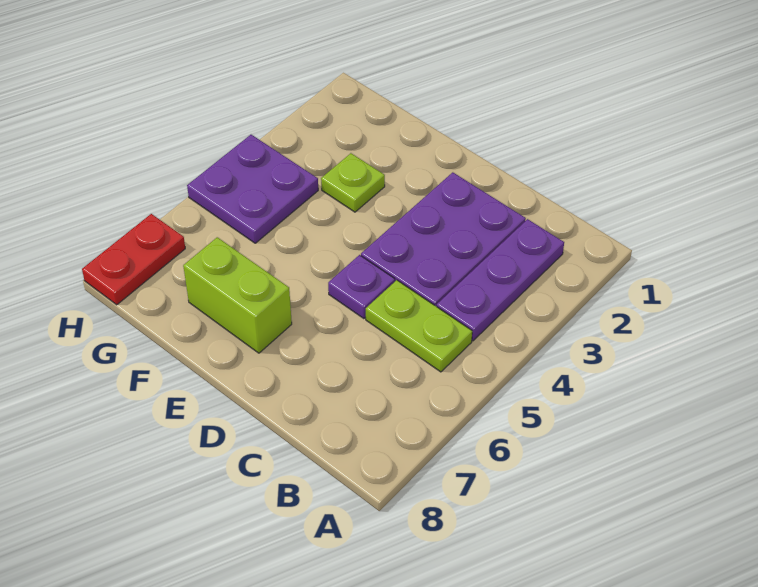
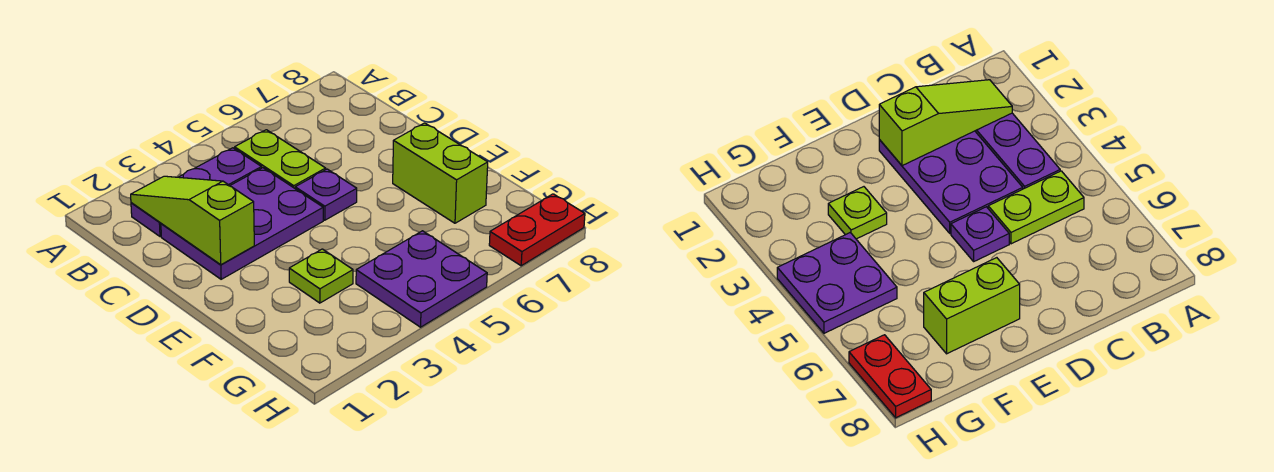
none -> lime slope B2:D2 level 2 top D

